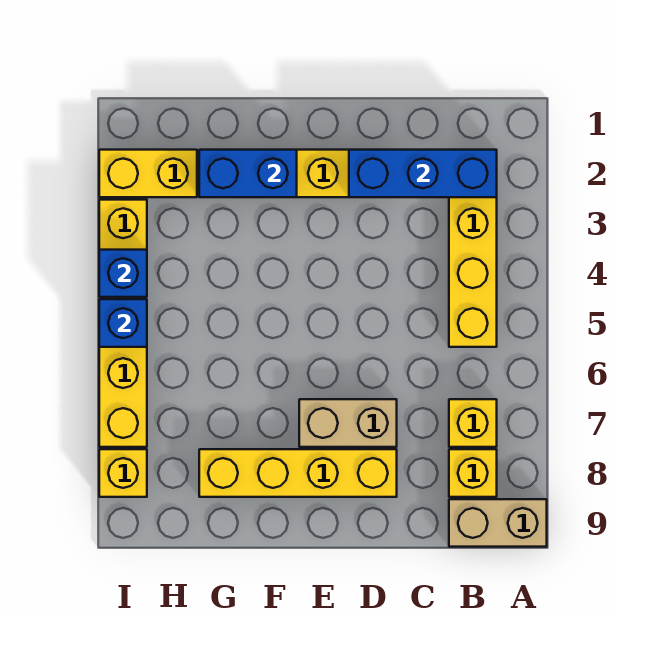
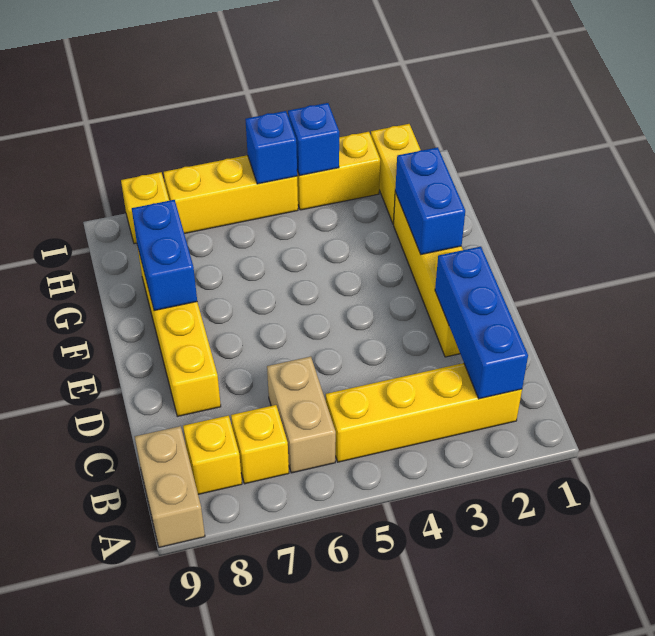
tan brick D7:E7 level 1 -> tan brick B6:C6 level 1
none -> blue brick F8:G8 level 2

